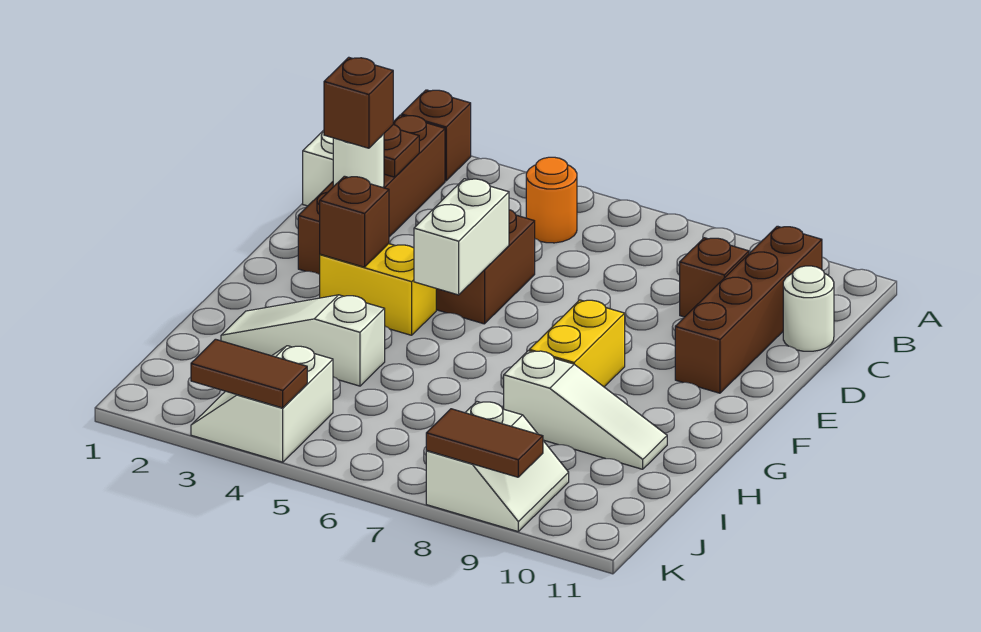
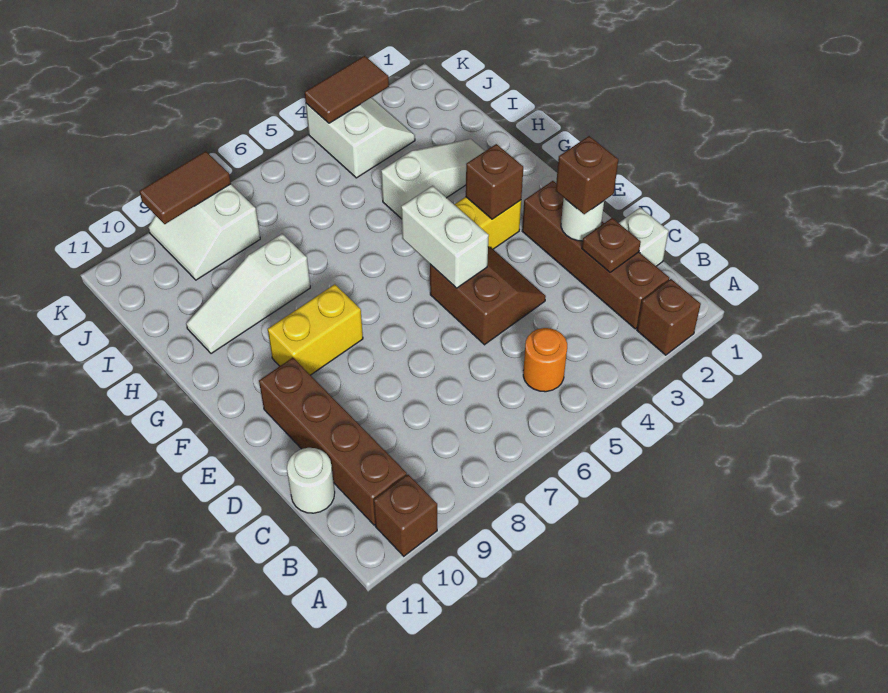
brown brick C9 level 1 -> brown brick A10 level 1
yellow brick F8:G8 level 1 -> yellow brick F8:F9 level 1

